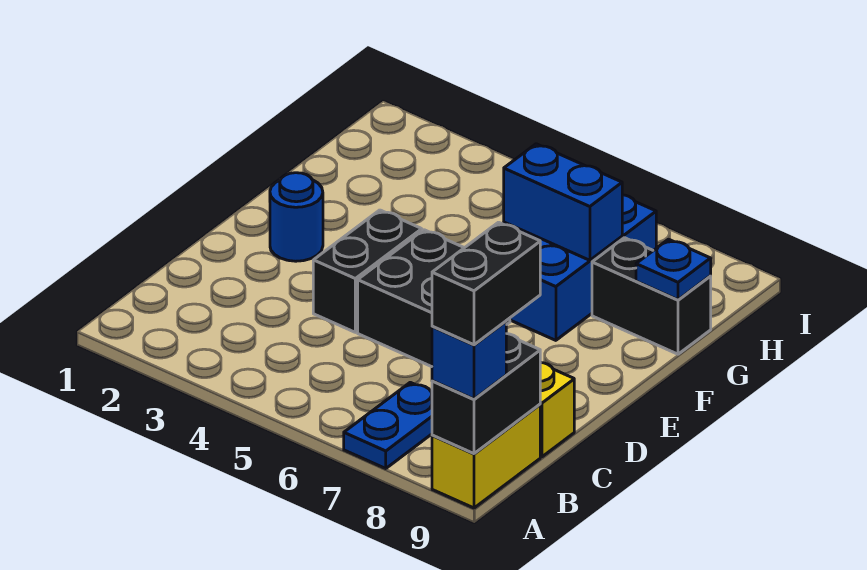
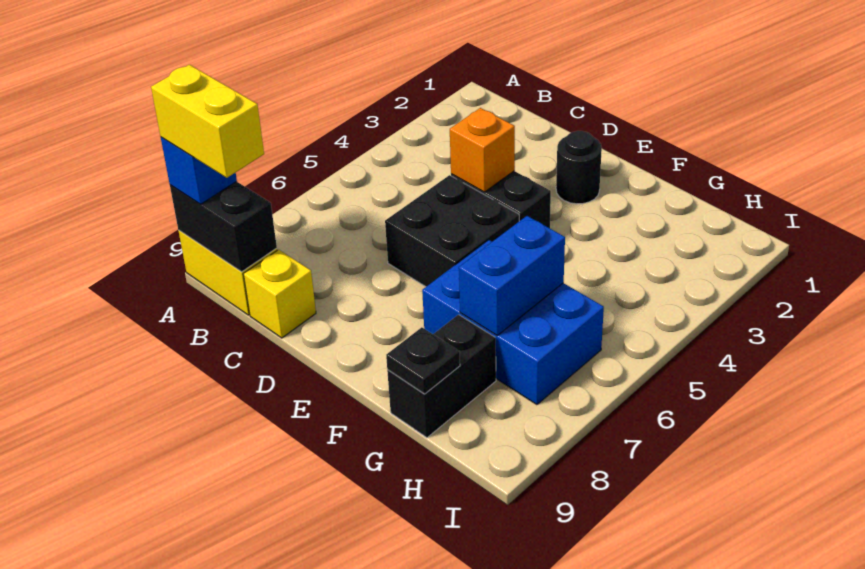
blue plate A7:B7 level 1 -> none
black brick A9:B9 level 4 -> yellow brick A9:B9 level 4
none -> orange brick D4 level 2
blue round brick E2 level 1 -> black round brick E2 level 1
blue plate G9 level 2 -> black plate G9 level 2

